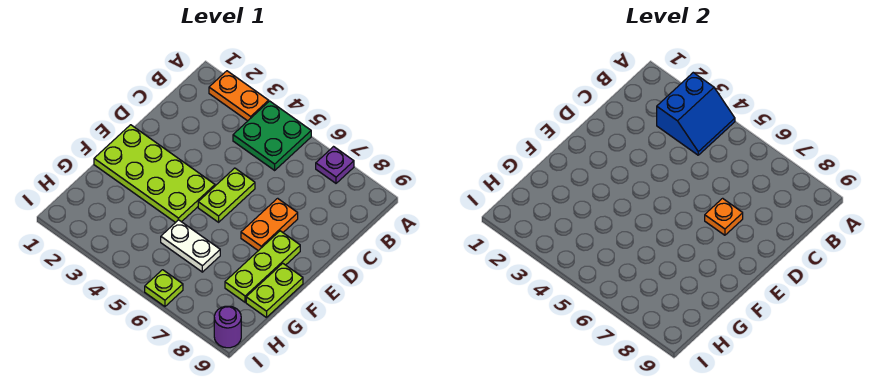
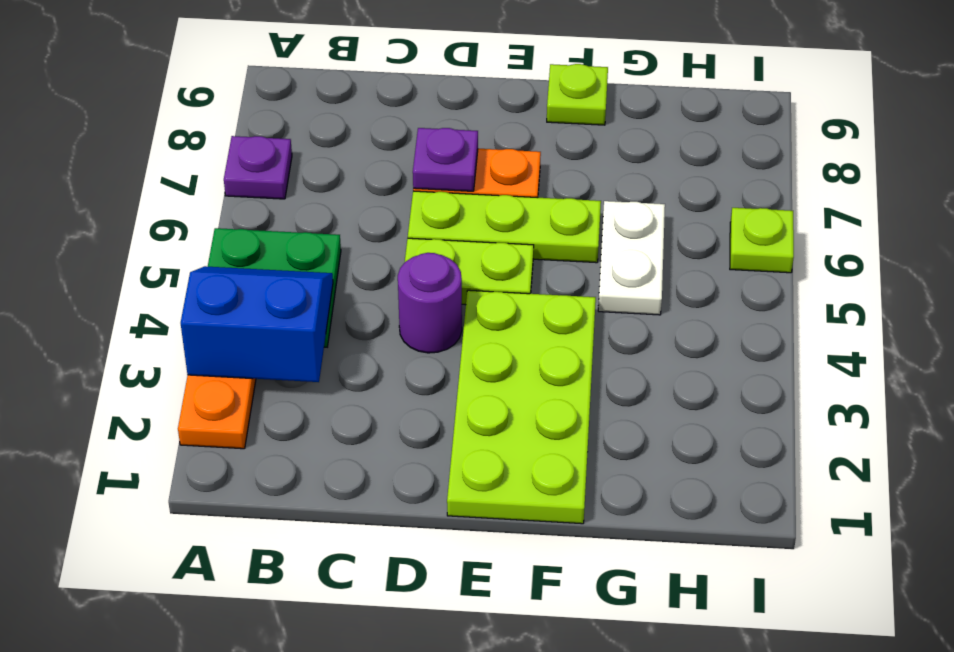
orange plate D7 level 2 -> purple plate D7 level 2
lime plate E8:G8 level 1 -> lime plate D6:F6 level 1
lime plate F9:G9 level 1 -> lime plate F9 level 1
purple round brick I9 level 1 -> purple round brick D4 level 1

